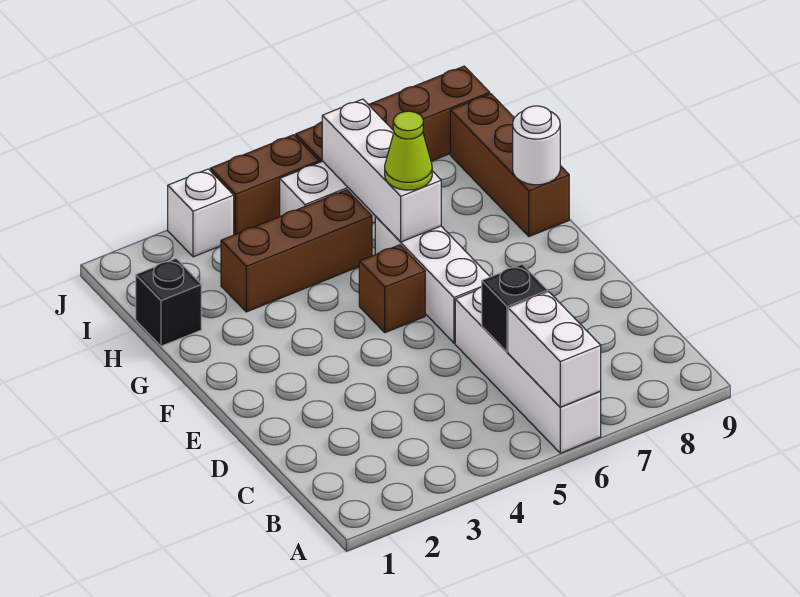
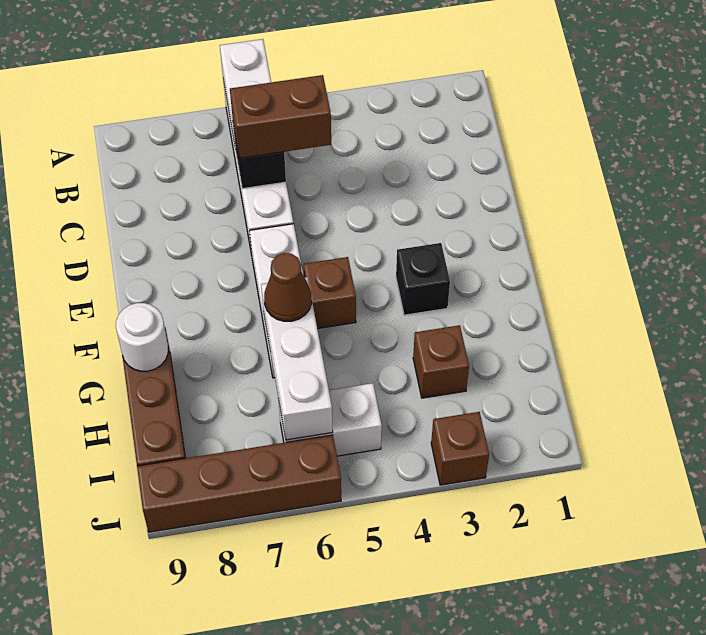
lime cone G6 level 3 -> brown cone G6 level 3
black brick H1 level 1 -> black brick F3 level 1
brown brick H3:H5 level 1 -> brown brick H3 level 1
white brick J3 level 1 -> brown brick J3 level 1
brown brick J4:J5 level 1 -> brown brick C5:C6 level 3

